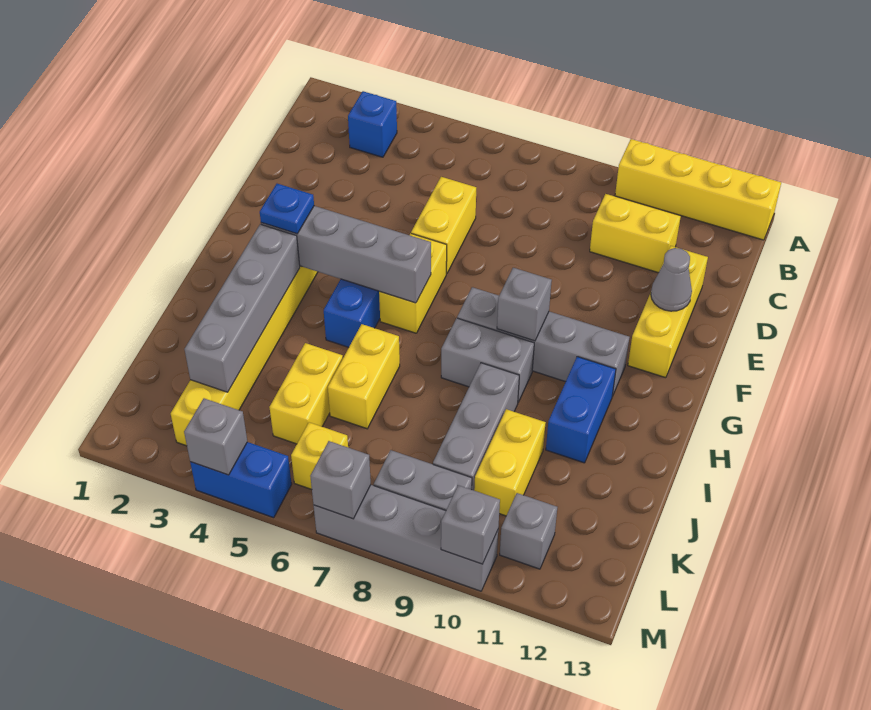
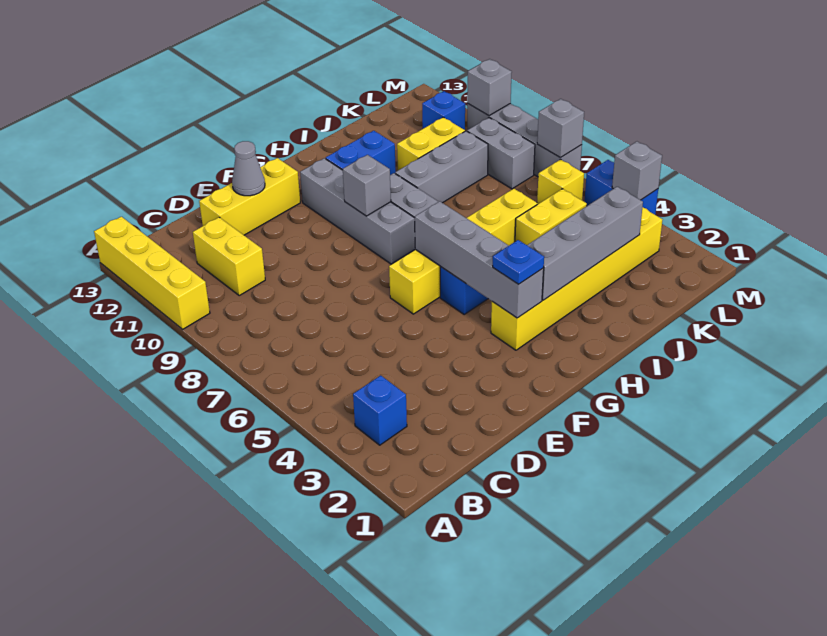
yellow brick D6:E6 level 1 -> none
grey brick L11 level 1 -> blue brick L11 level 1

